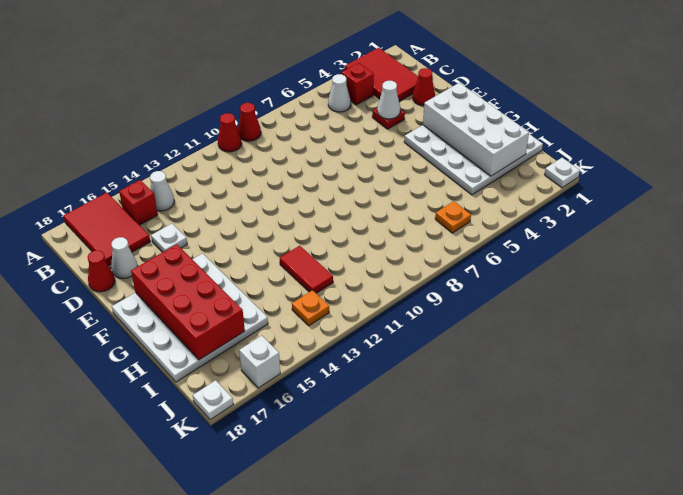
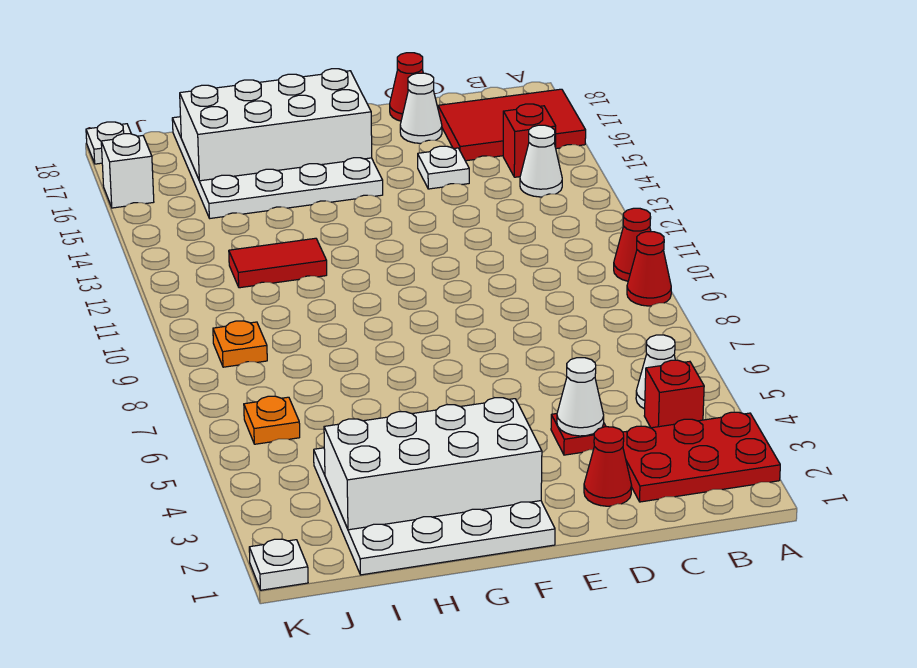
red tile A2:C3 level 1 -> red plate A2:C3 level 1
red brick F16:I17 level 2 -> white brick F16:I17 level 2
orange plate J13 level 1 -> orange plate J9 level 1

